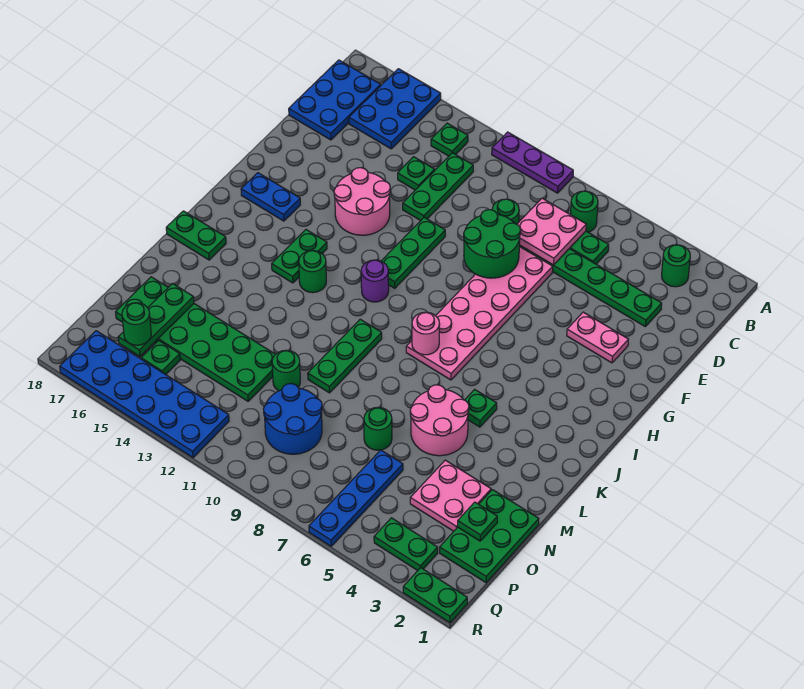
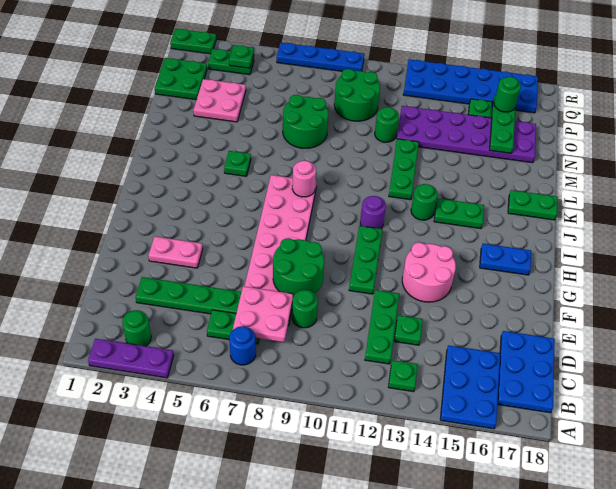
purple plate A9:A11 level 1 -> purple plate A2:A4 level 1
green round brick B7 level 1 -> blue round brick B7 level 1
green plate I14:J14 level 1 -> green plate J14:J15 level 1
green plate K10:M10 level 1 -> green plate K12:M12 level 1
pink round brick L5:M6 level 1 -> none
green plate N1:P2 level 1 -> green plate O1:P2 level 1
green round brick N7 level 1 -> green round brick M7:N8 level 1
green plate N12:O17 level 1 -> purple plate N12:O17 level 1
green plate O2 level 2 -> green plate Q4 level 2
blue plate O6:R6 level 1 -> blue plate R6:R9 level 1
blue round brick O9:P10 level 1 -> green round brick O9:P10 level 1

